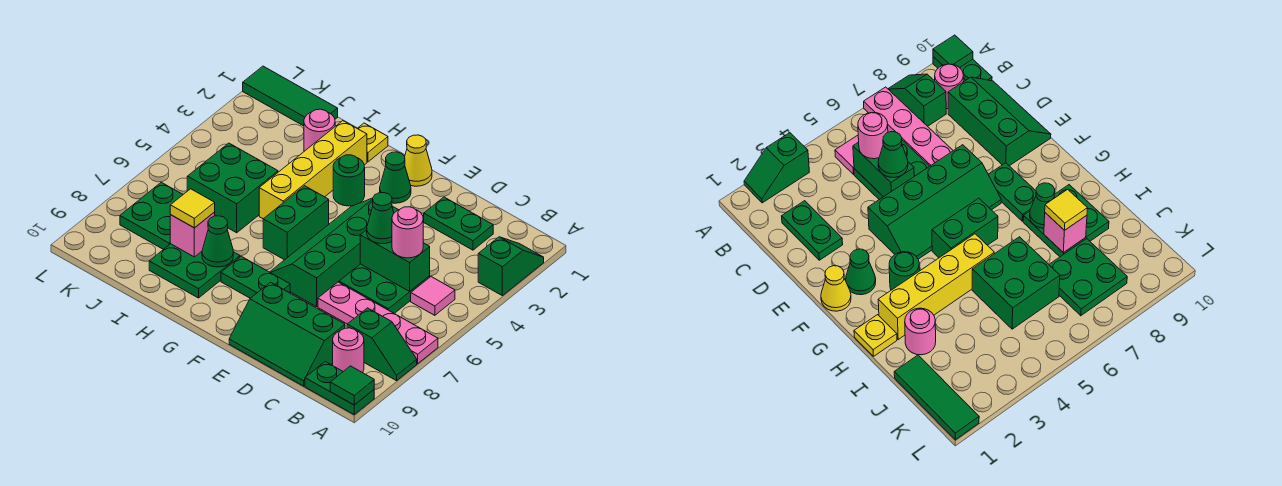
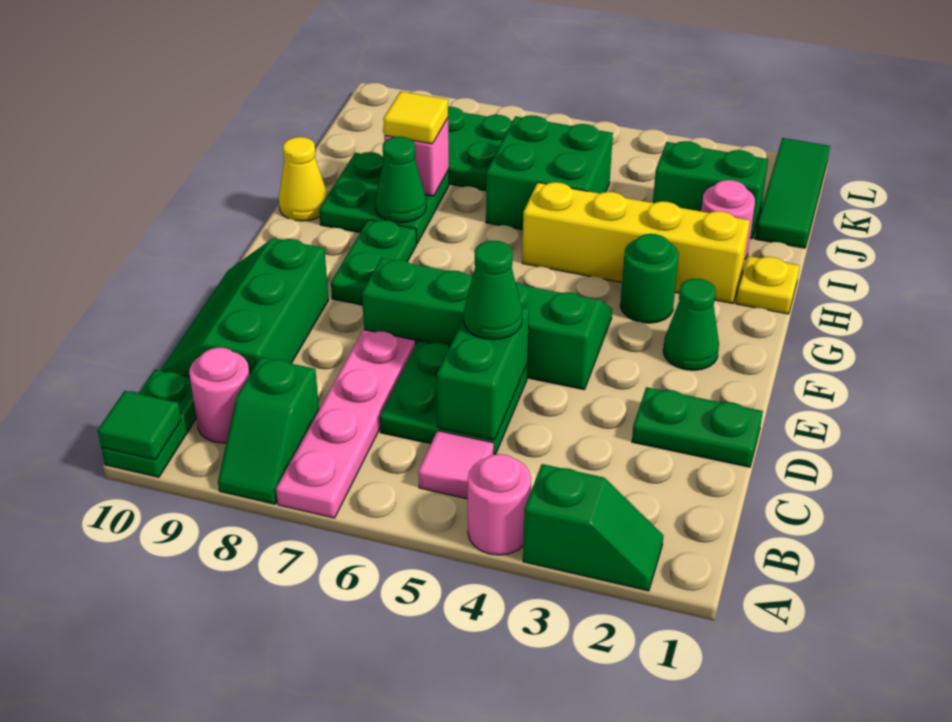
green plate C2:D2 level 1 -> green plate D1:D2 level 1
pink round brick C5 level 3 -> pink round brick A4 level 1
yellow cone F1 level 1 -> yellow cone H10 level 1
green brick G5:G6 level 1 -> green brick J2:J3 level 1

